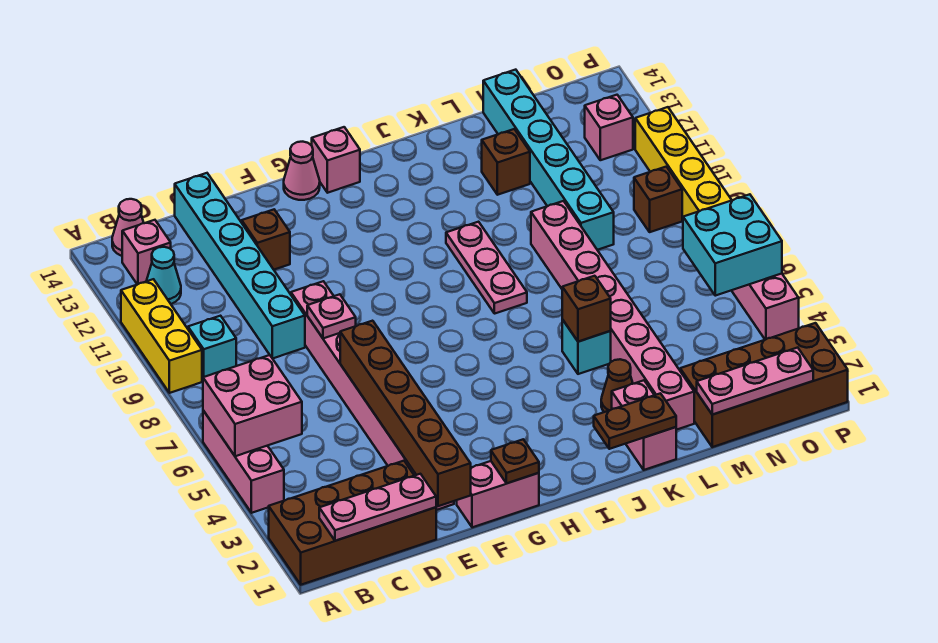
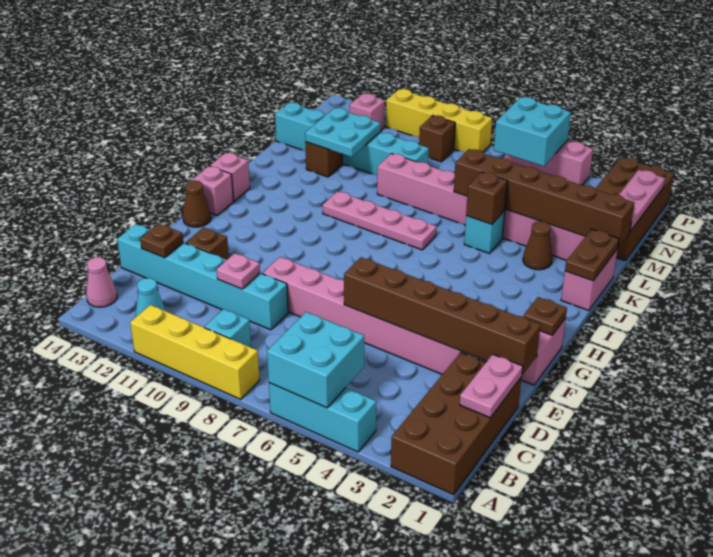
pink brick A4:A6 level 1 -> cyan brick A4:A6 level 1
pink brick A5:B6 level 2 -> cyan brick A5:B6 level 2
yellow brick A9:A11 level 1 -> yellow brick A8:A11 level 1
pink plate B1:D1 level 2 -> pink plate C1:D1 level 2
pink brick B13 level 1 -> pink brick I14 level 1
none -> brown plate D13 level 2
pink plate E8 level 2 -> pink plate D10 level 2
pink cone G14 level 1 -> brown cone G14 level 1
pink plate J8:J10 level 1 -> pink plate J7:J10 level 1
pink brick K1:K2 level 1 -> pink brick J1:K1 level 1
none -> brown brick L1:L6 level 2
none -> cyan plate L11:M12 level 2

